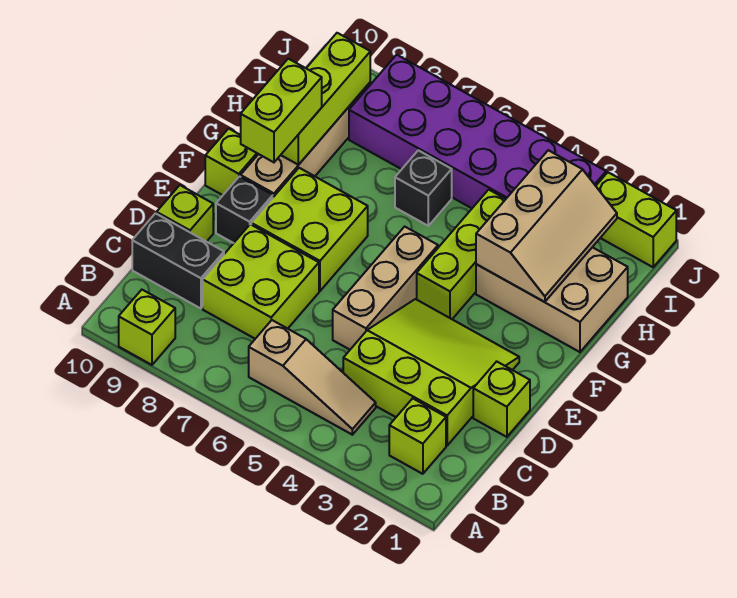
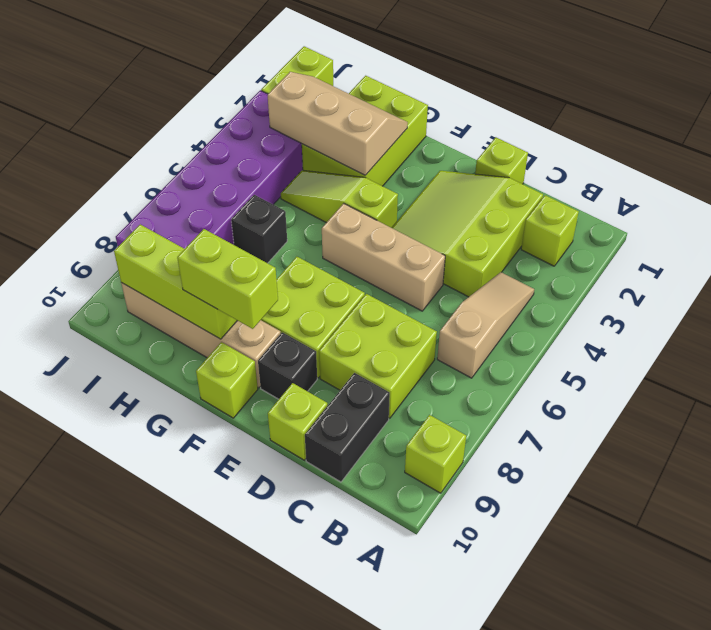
lime brick F4:H4 level 1 -> lime slope F4:H4 level 1 top F
tan brick G1:H3 level 1 -> lime brick G1:H3 level 1

